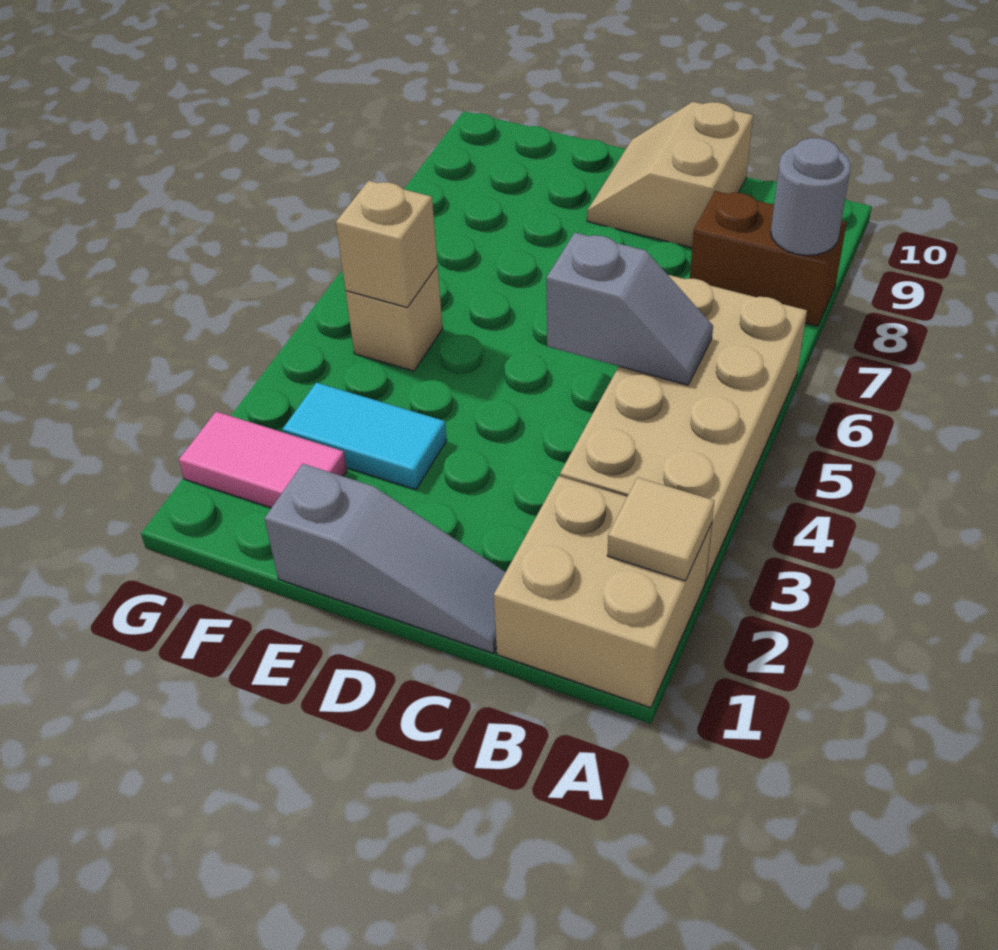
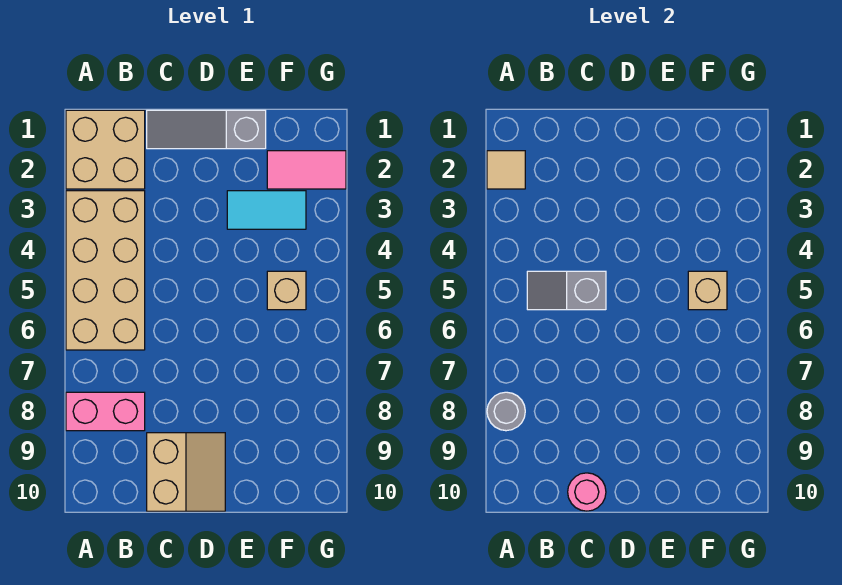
brown brick A8:B8 level 1 -> pink brick A8:B8 level 1
none -> pink round brick C10 level 2

